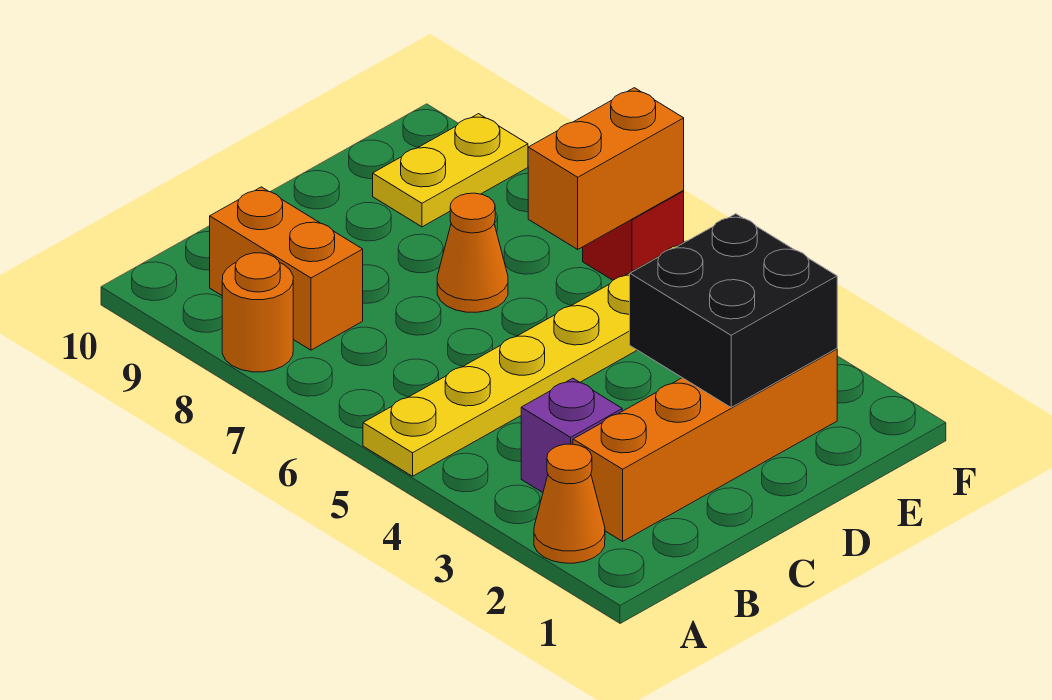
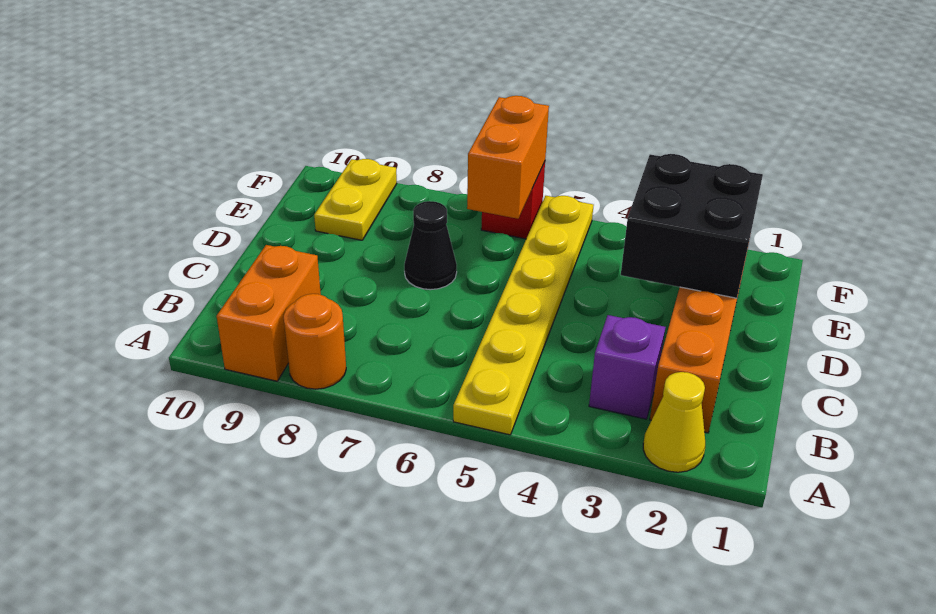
orange cone A2 level 1 -> yellow cone A2 level 1
orange brick B8:B9 level 1 -> orange brick A9:B9 level 1
orange cone D7 level 1 -> black cone D7 level 1

